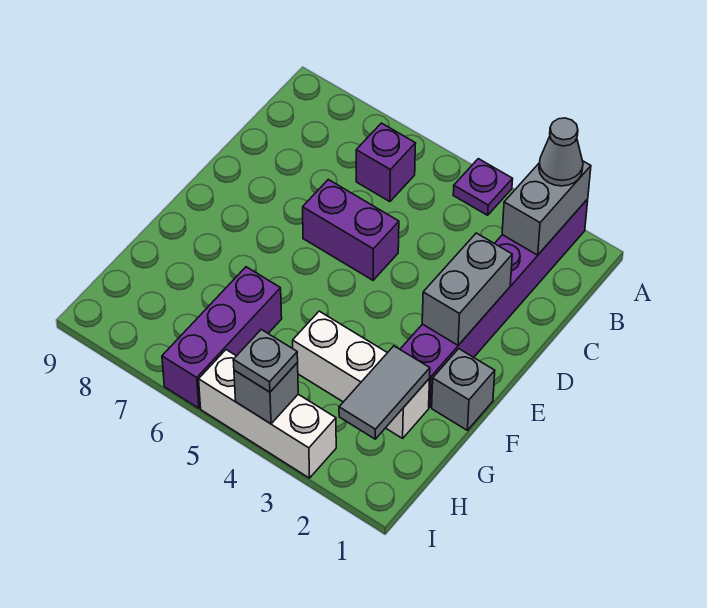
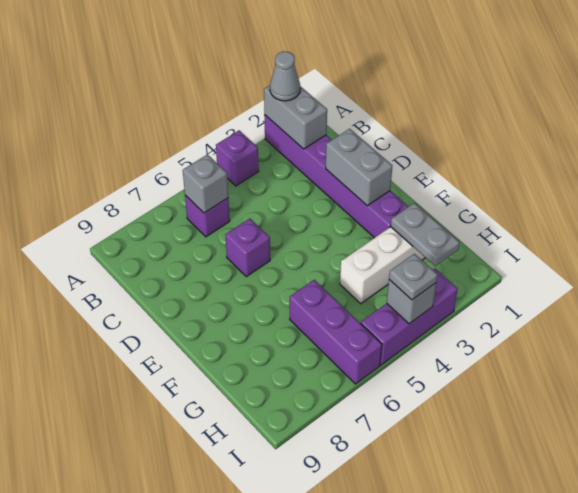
purple plate A4 level 1 -> purple brick A4 level 1
purple brick D5:D6 level 1 -> purple brick D6 level 1
grey brick F1 level 1 -> grey brick B6 level 2
grey tile G2:H2 level 2 -> grey plate G2:H2 level 2
white brick I3:I5 level 1 -> purple brick I3:I5 level 1

